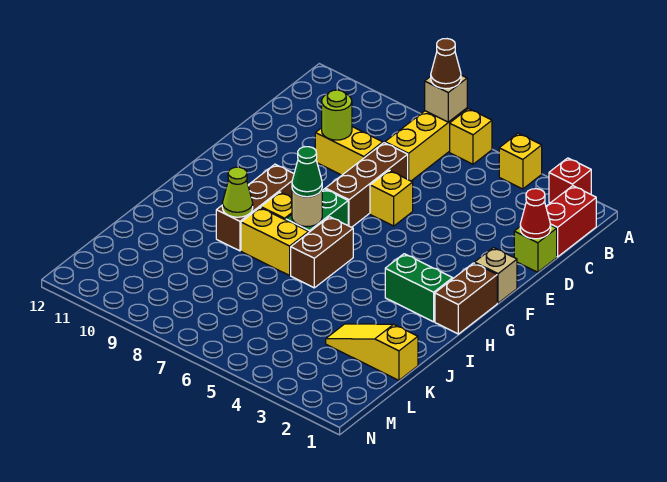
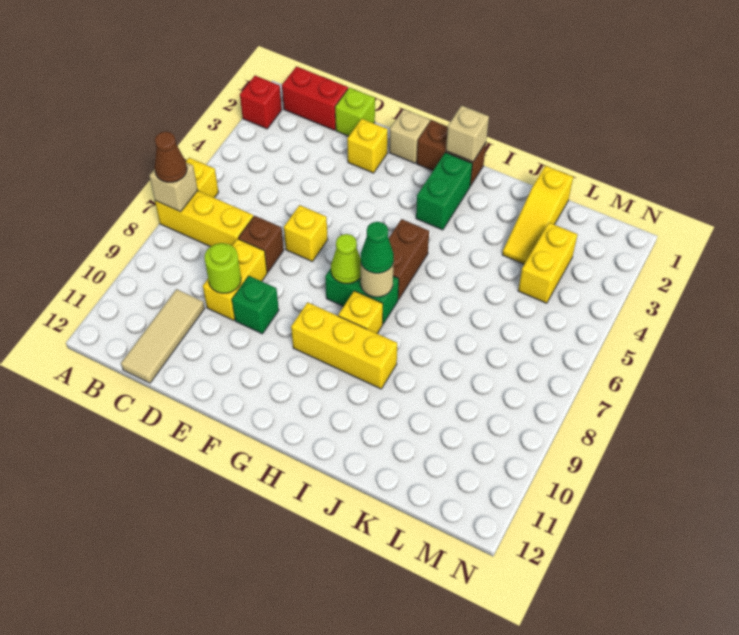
yellow brick A4 level 1 -> yellow brick E2 level 1
none -> tan tile C10:C12 level 1
red cone D1 level 2 -> none
brown brick D7:F7 level 1 -> brown brick D7 level 1
none -> green brick E9 level 1
brown brick G9:I9 level 1 -> yellow brick G9:I9 level 1
none -> tan brick H1 level 2
brown brick H6:I6 level 1 -> brown brick H5:H6 level 1
yellow brick I7:I8 level 1 -> yellow brick L3:L4 level 1
lime cone I9 level 2 -> lime cone G7 level 2

